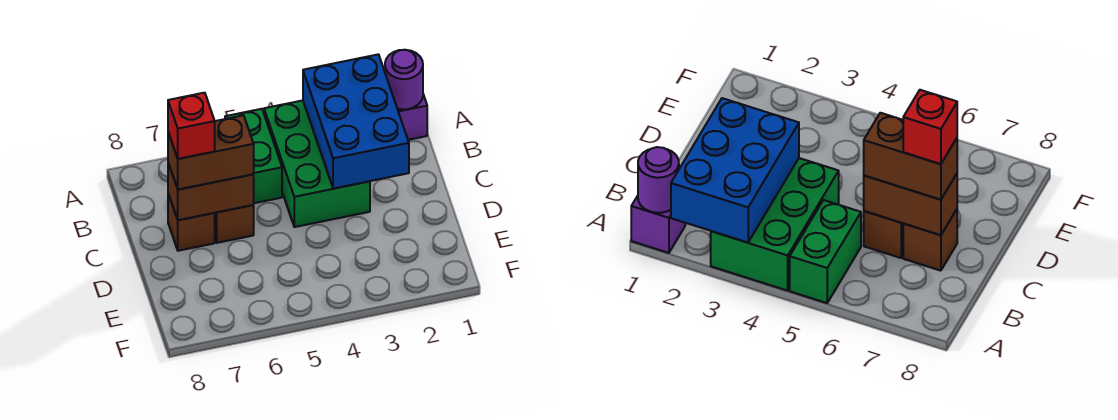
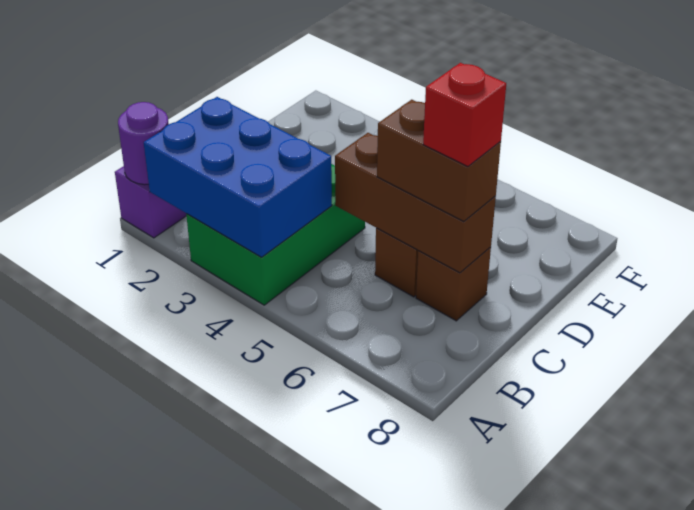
blue brick A2:C3 level 2 -> blue brick A2:B4 level 2
green brick A5:B5 level 1 -> none
brown brick C6:C7 level 2 -> brown brick C5:C7 level 2

